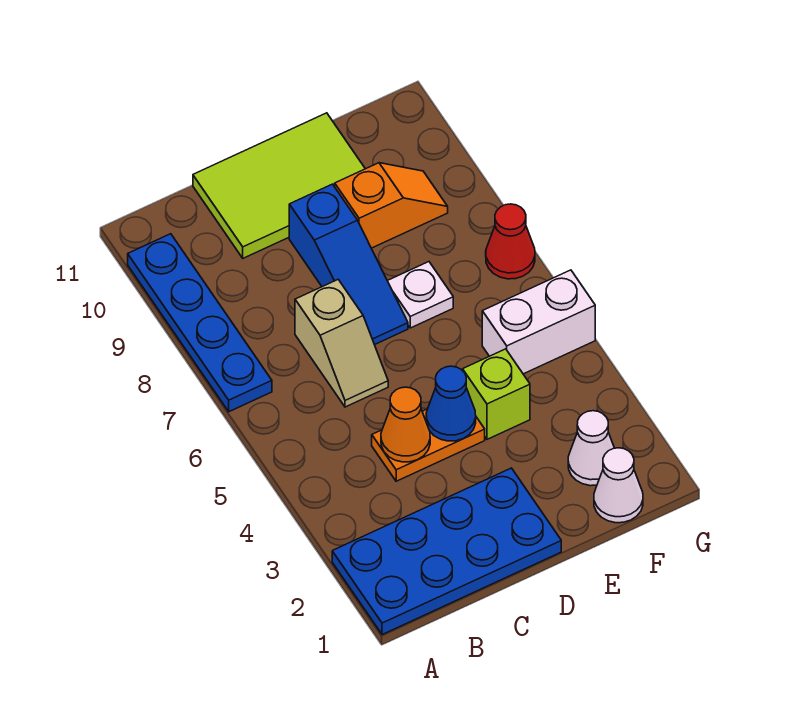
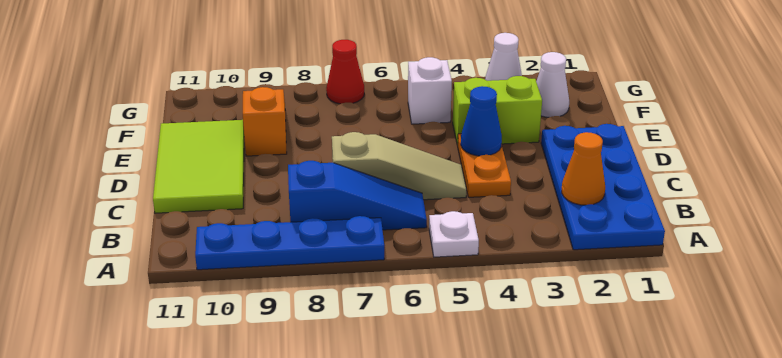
orange cone C4 level 2 -> orange cone B2 level 2
tan slope C6:C7 level 1 top 7 -> tan slope C5:C7 level 1 top 7
blue slope D7:D9 level 1 top 9 -> blue slope B6:B8 level 1 top 8
lime brick E4 level 1 -> lime brick E3:E4 level 1
white plate E7 level 1 -> white plate A5 level 1
white cone F1 level 1 -> white cone G3 level 1
white brick F5:G5 level 1 -> white brick F5 level 1

